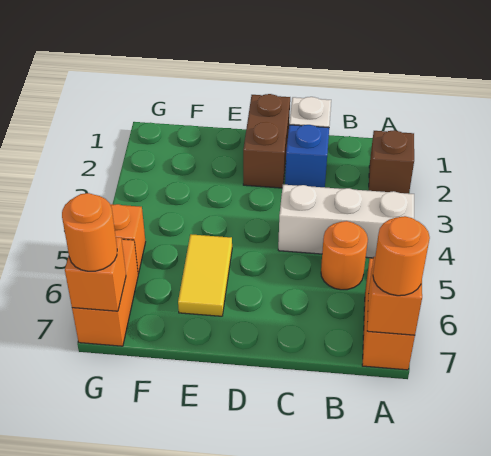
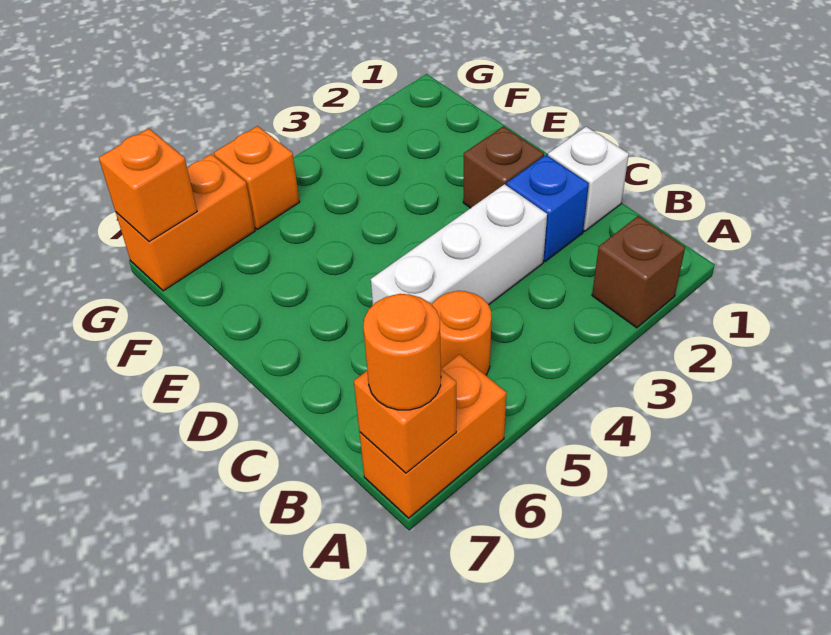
white brick A4:C4 level 1 -> white brick C3:C5 level 1
brown brick D1:D2 level 1 -> brown brick D2 level 1
yellow tile E5:E6 level 1 -> none
orange round brick G7 level 3 -> none

